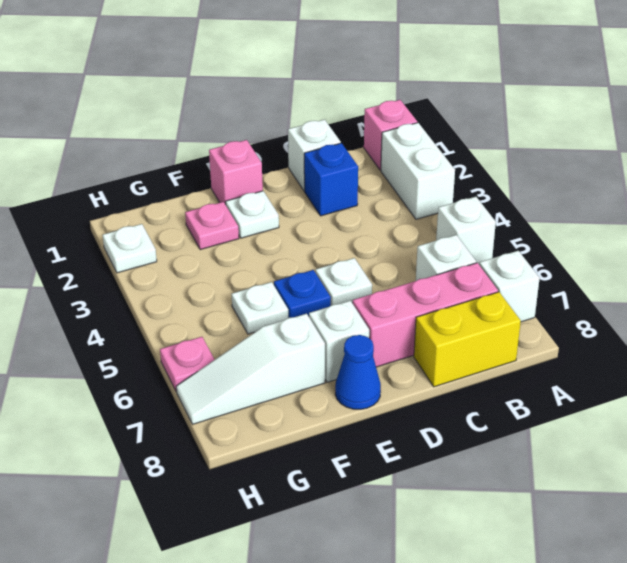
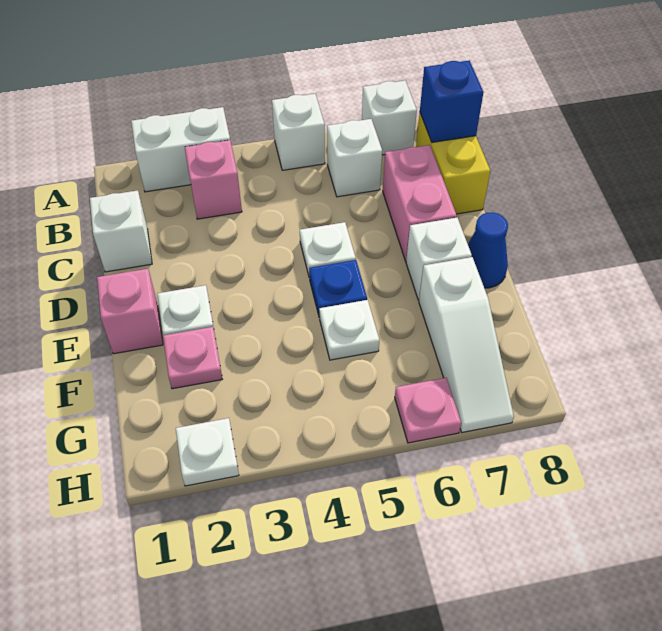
pink brick A1 level 1 -> pink brick B3 level 1
pink brick B7:D7 level 1 -> pink brick C7:D7 level 1
blue brick C2 level 1 -> blue brick B8 level 2

